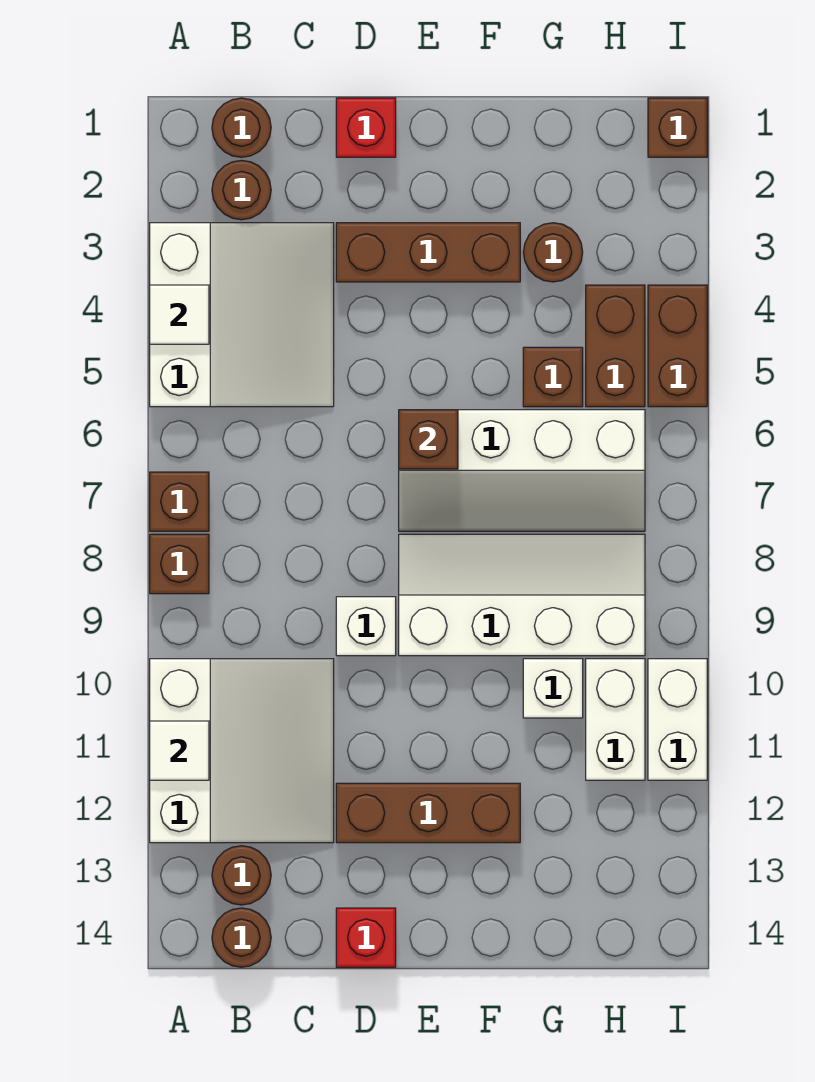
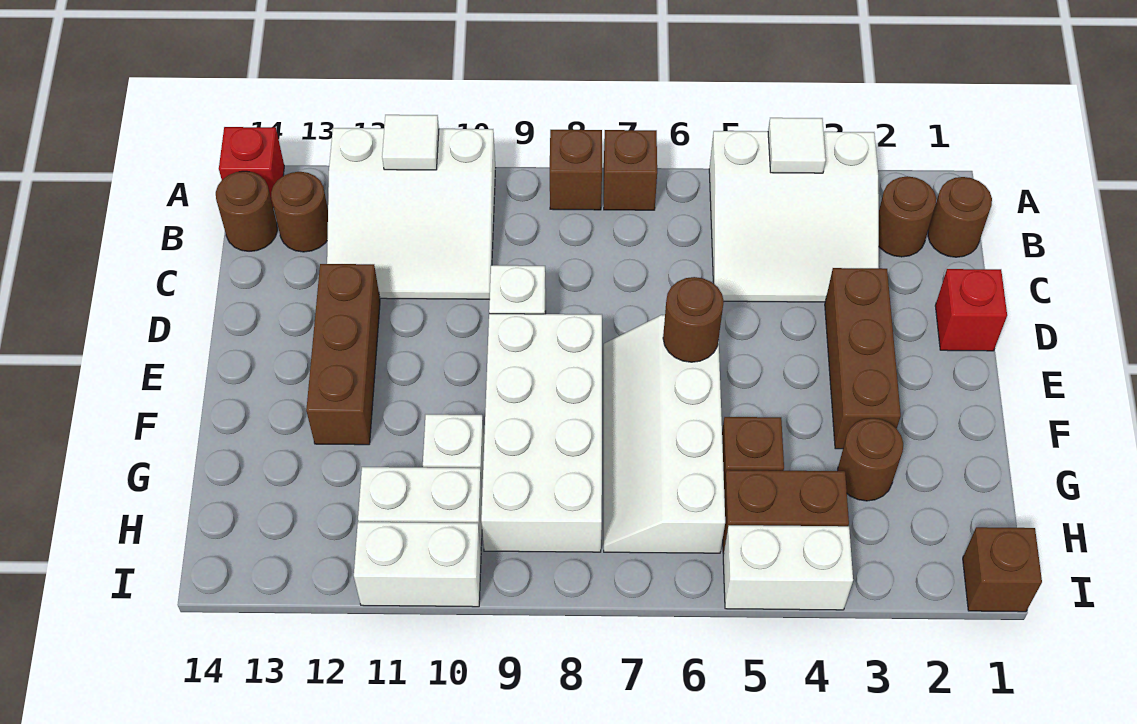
red brick D14 level 1 -> red brick A14 level 1
brown brick E6 level 2 -> brown round brick E6 level 2
white slope E8:H9 level 1 top 9 -> white brick E8:H9 level 1
brown brick I4:I5 level 1 -> white brick I4:I5 level 1

